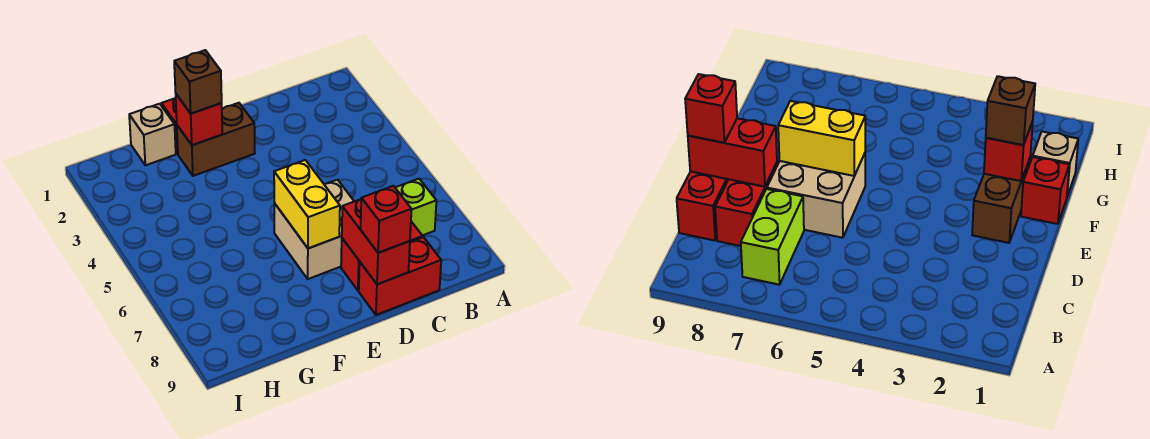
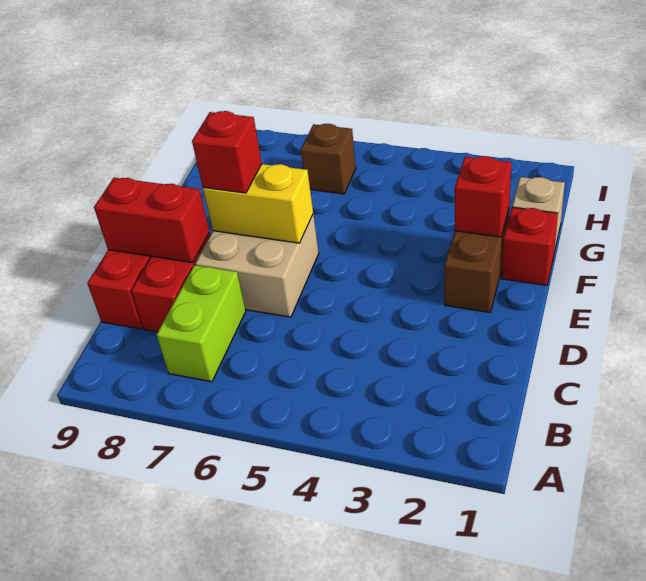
red brick D9 level 3 -> red brick E7 level 3
brown brick F2 level 3 -> brown brick H6 level 1

